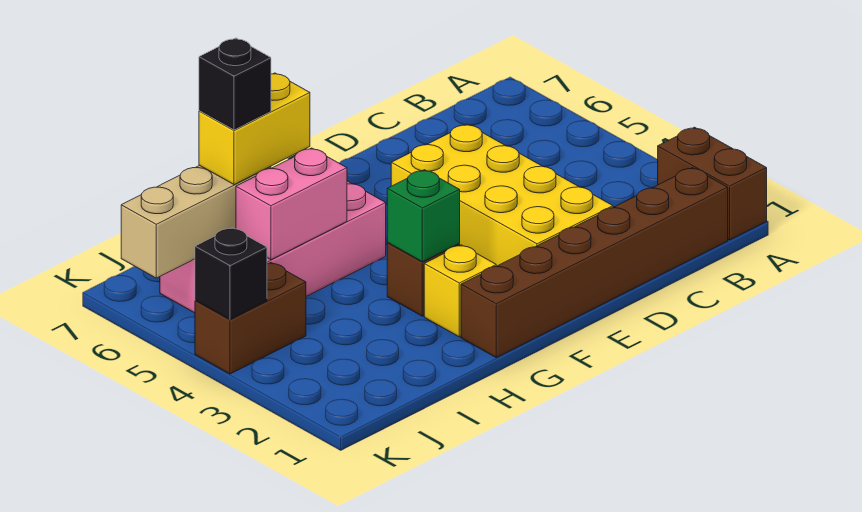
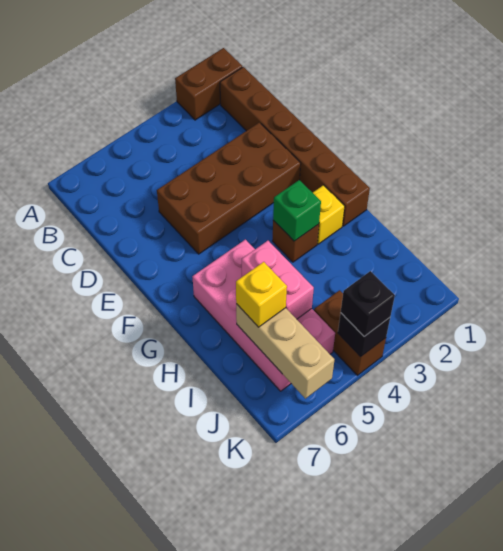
yellow brick D2:E5 level 1 -> brown brick D2:E5 level 1
yellow brick H6:I6 level 3 -> yellow brick I6 level 3
black brick I6 level 4 -> black brick K4 level 3

